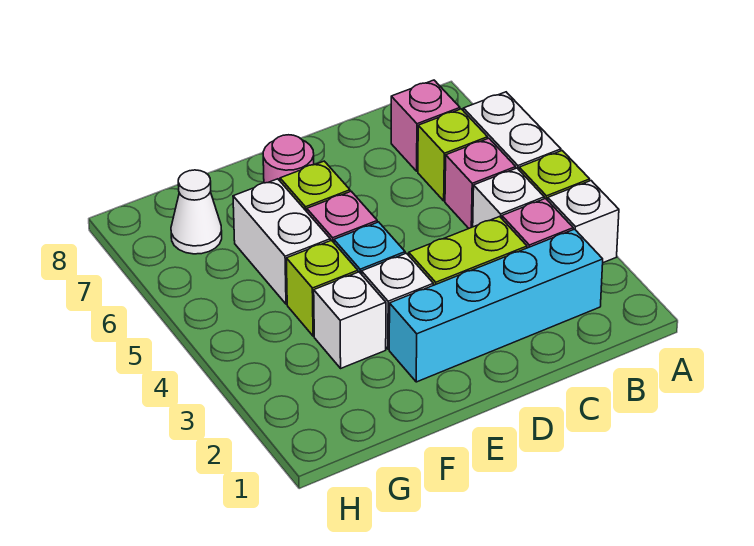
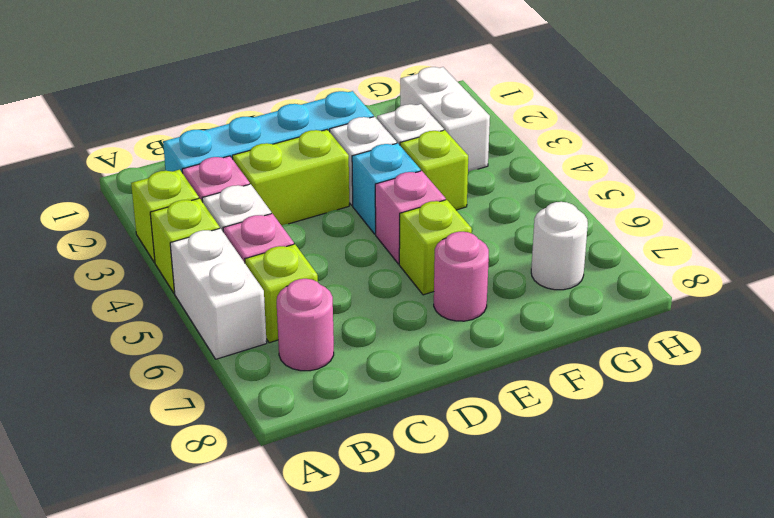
white brick A3 level 1 -> lime brick A3 level 1
pink brick B7 level 1 -> pink round brick B7 level 1
white brick F5:F6 level 1 -> white brick G2:G3 level 1
white cone G7 level 1 -> white round brick G7 level 1

